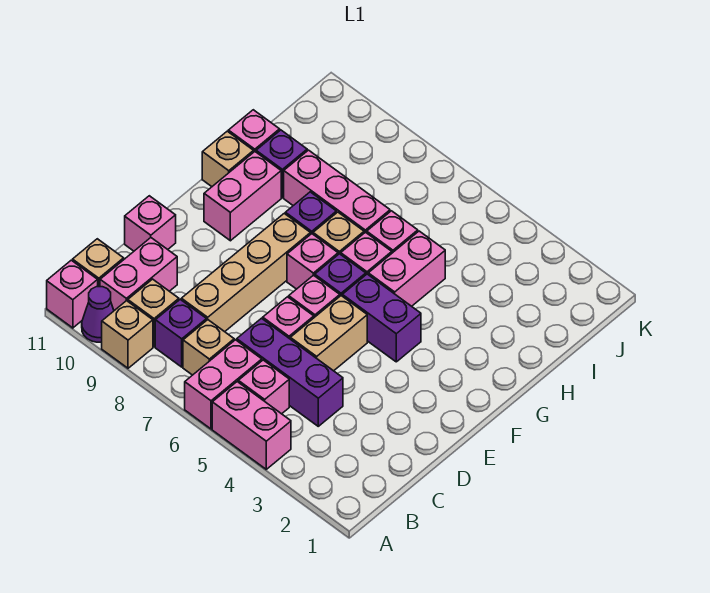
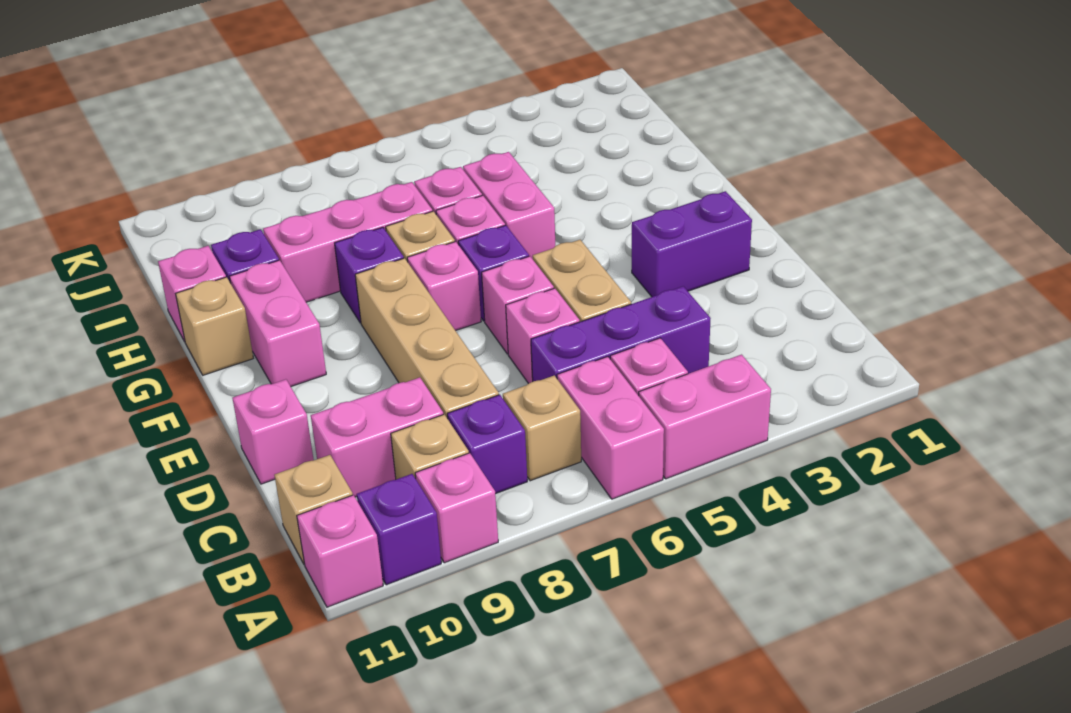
tan brick A9 level 1 -> pink brick A9 level 1
purple cone A10 level 1 -> purple brick A10 level 1
pink brick B10:C10 level 1 -> pink brick C9:C10 level 1
purple brick F4:F5 level 1 -> purple brick E2:E3 level 1

